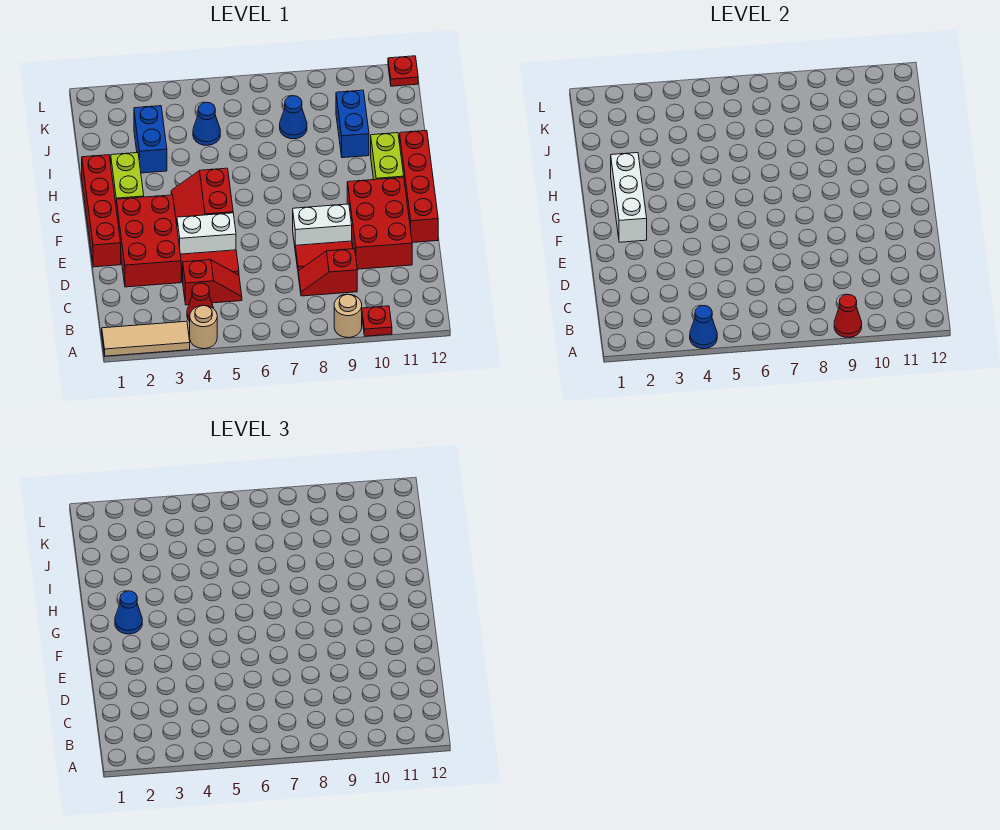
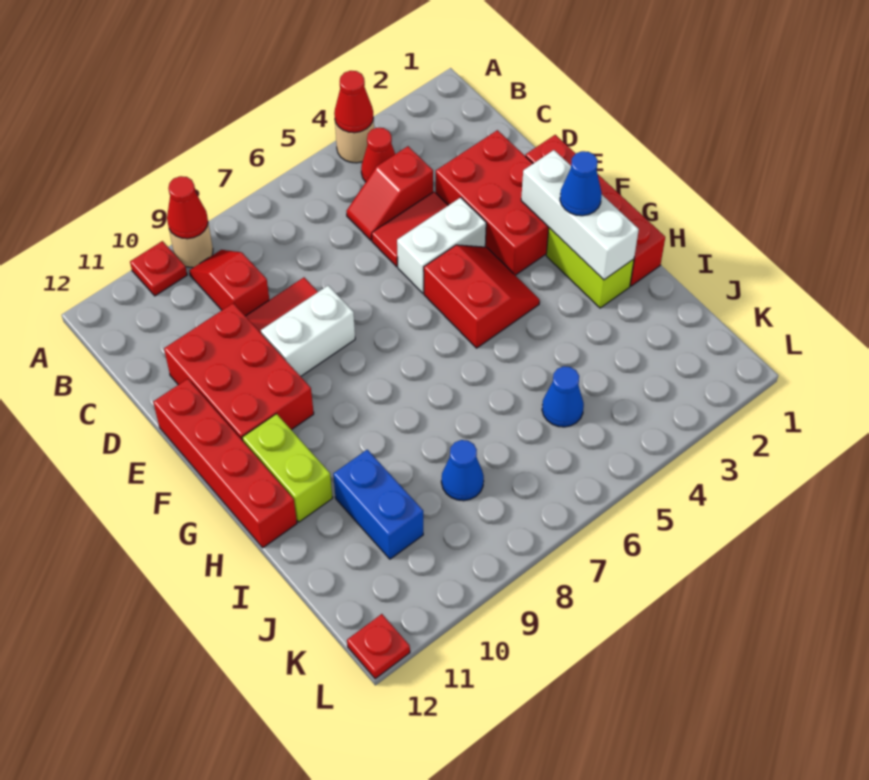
tan tile A1:A3 level 1 -> none
blue cone A4 level 2 -> red cone A4 level 2
red slope C8:C9 level 1 top 9 -> red slope B9:C9 level 1 top C
blue brick I3:J3 level 1 -> none

